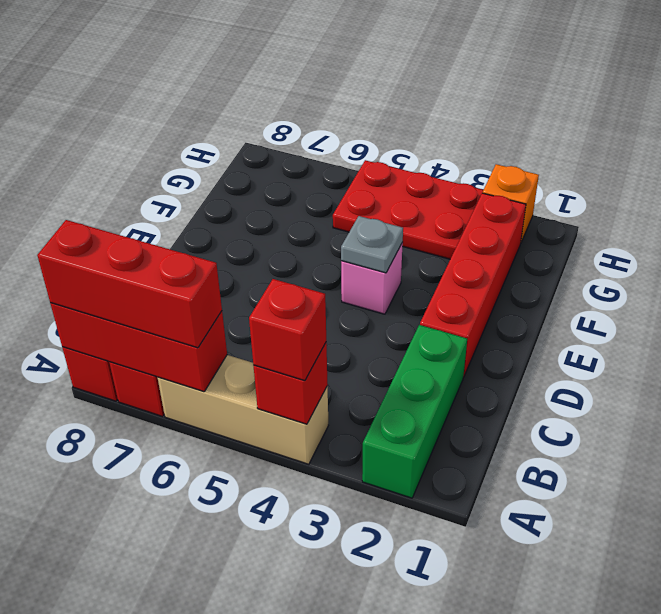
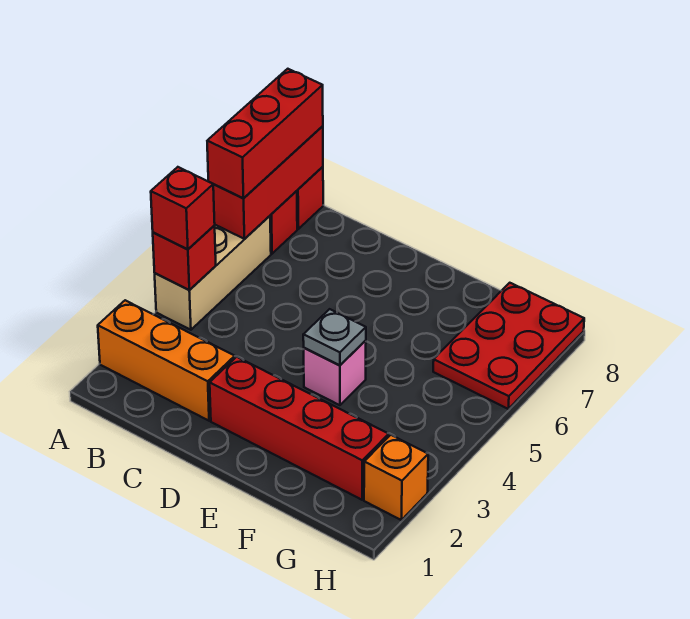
green brick A2:C2 level 1 -> orange brick A2:C2 level 1
red plate G3:H5 level 1 -> red plate G6:H8 level 1

